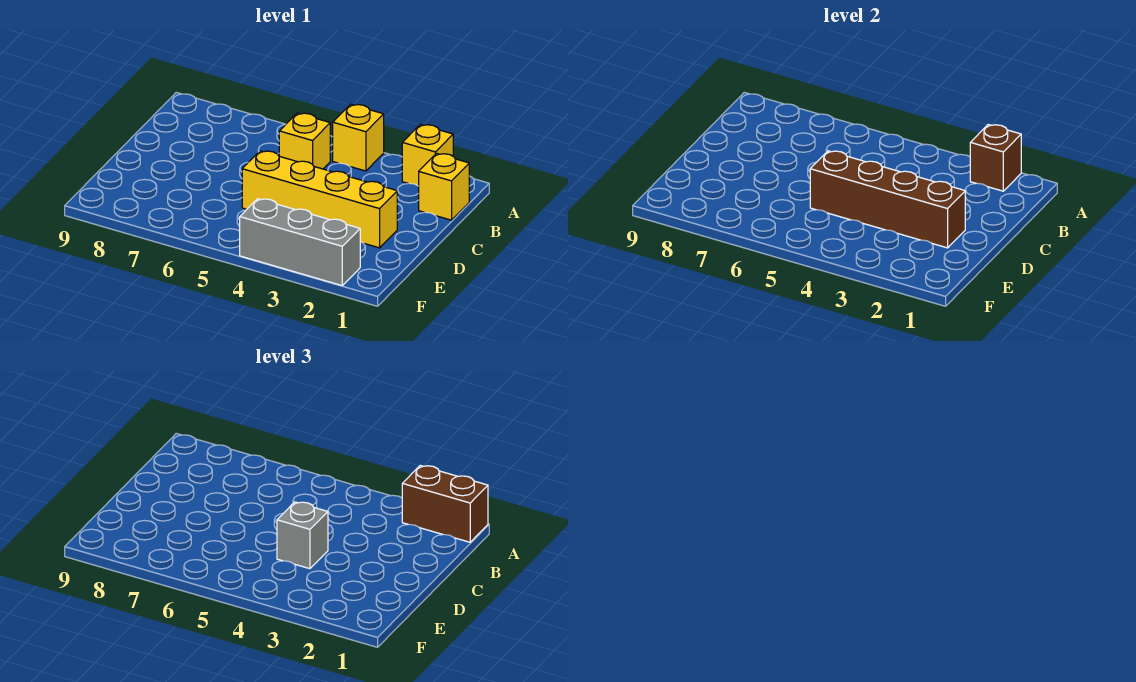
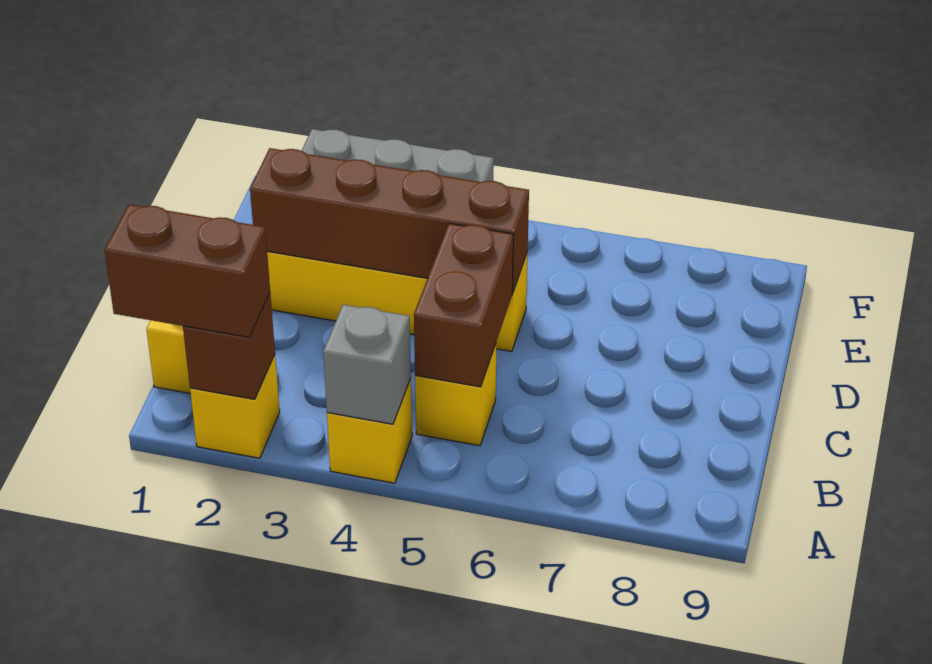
none -> brown brick B5:C5 level 2
grey brick D4 level 3 -> grey brick A4 level 2

